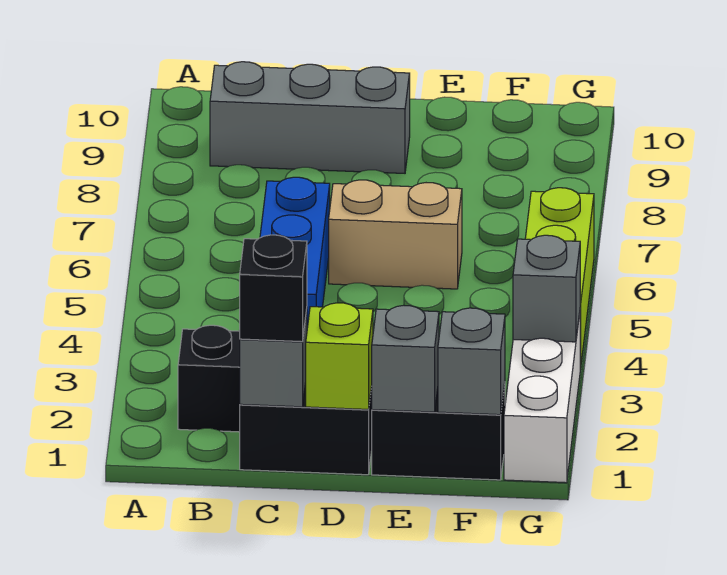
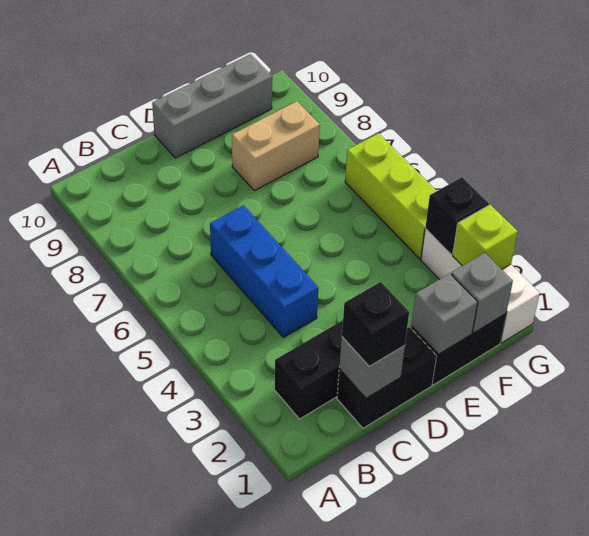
grey brick B9:D9 level 1 -> grey brick D10:F10 level 1
lime brick D1 level 2 -> lime brick G2 level 2
tan brick D6:E6 level 1 -> tan brick E8:F8 level 1
grey brick G3 level 2 -> black brick G3 level 2

